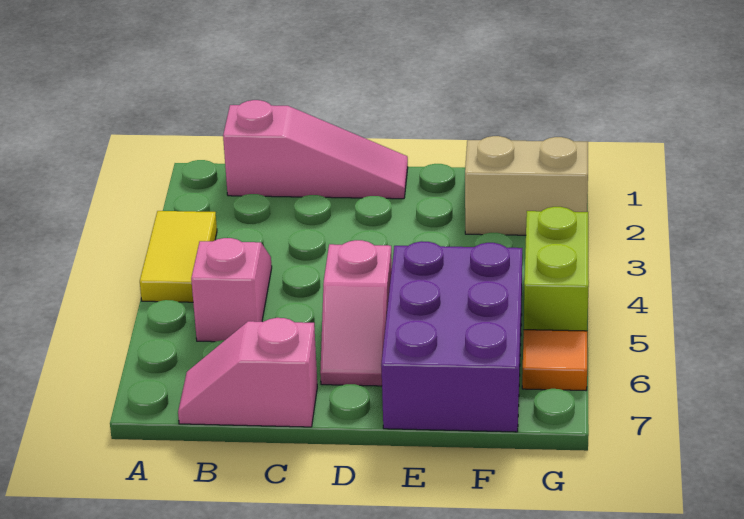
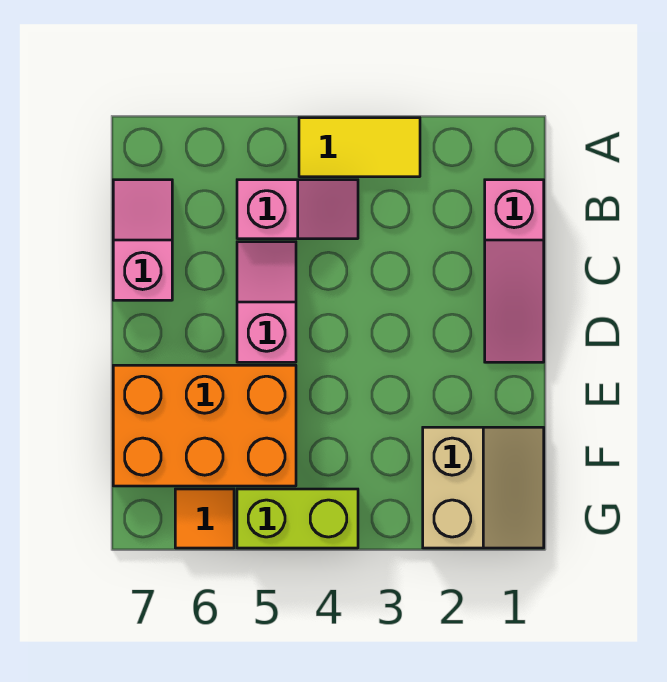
pink slope D5:D6 level 1 top 5 -> pink slope C5:D5 level 1 top D
purple brick E5:F7 level 1 -> orange brick E5:F7 level 1

